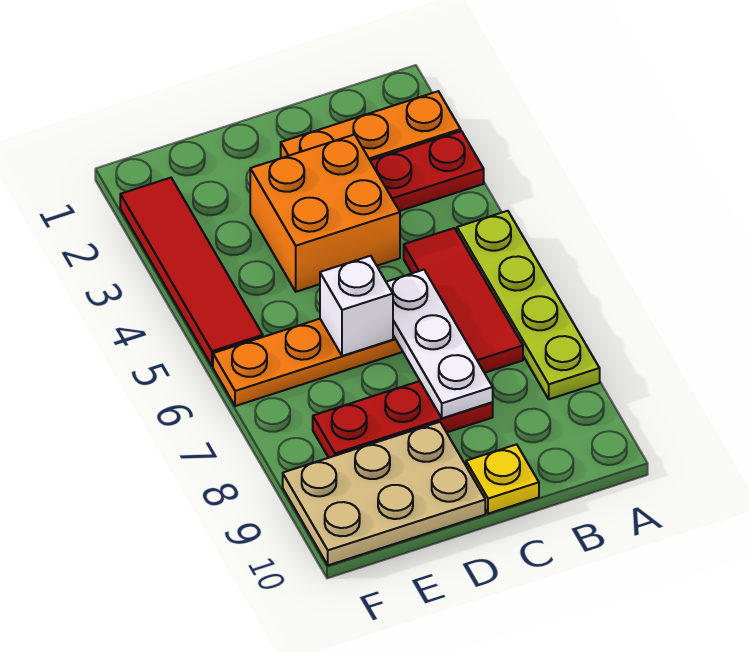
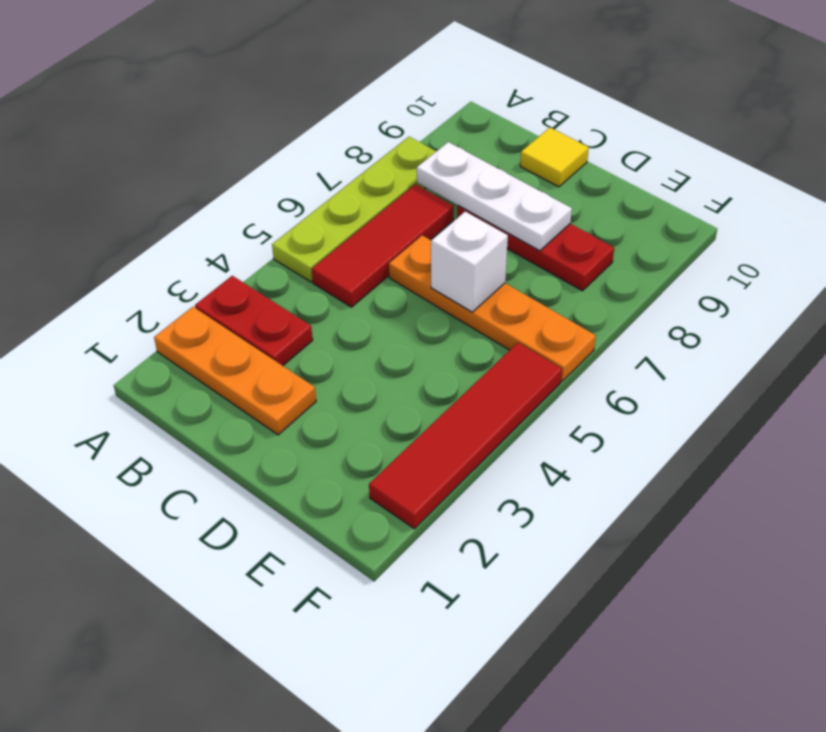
orange brick C3:D4 level 1 -> none
white plate C6:C8 level 2 -> white plate B8:D8 level 2
yellow plate C10 level 1 -> yellow tile C10 level 1
tan plate D9:F10 level 1 -> none

